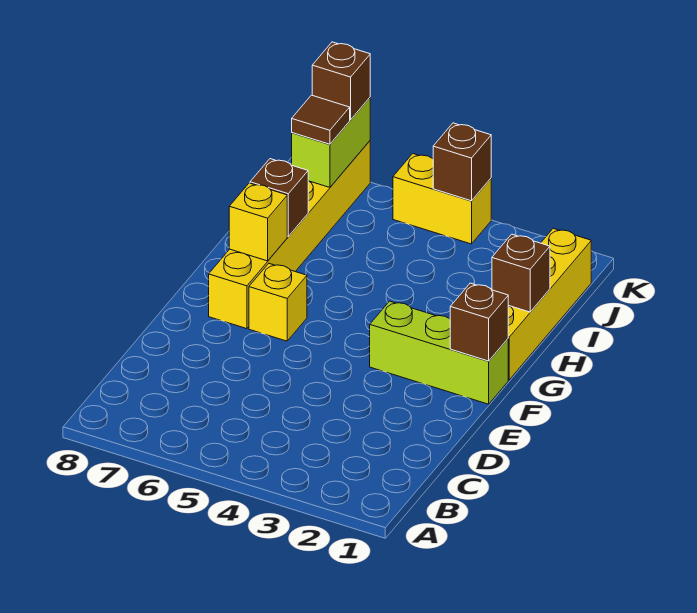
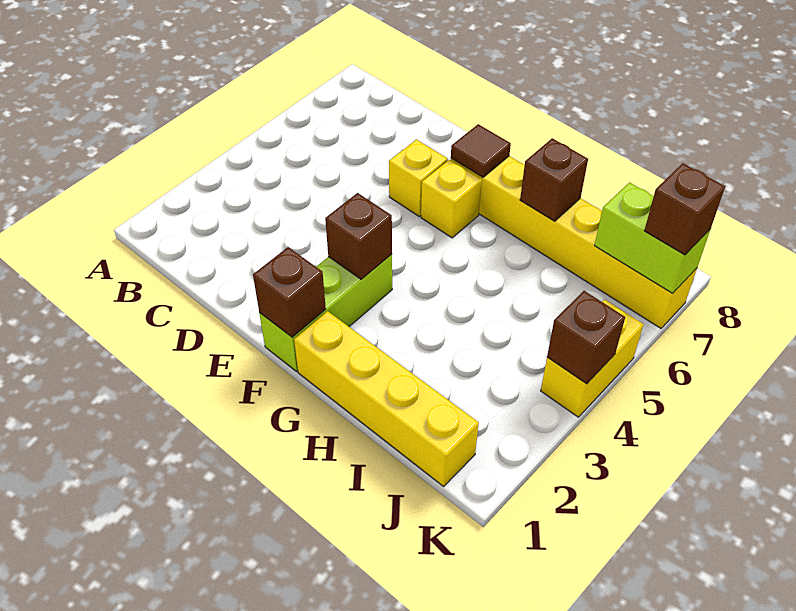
yellow brick G7 level 2 -> yellow brick E6 level 1
brown brick H1 level 2 -> brown brick F3 level 2
brown tile J7 level 3 -> brown tile F7 level 2

